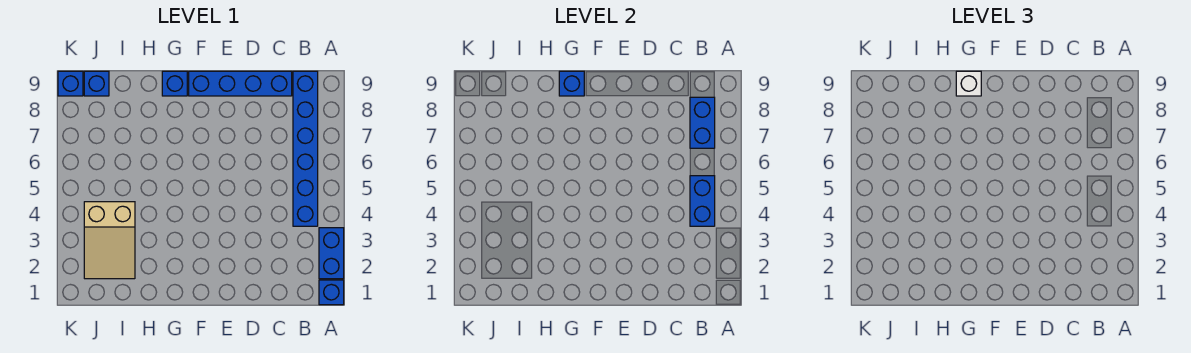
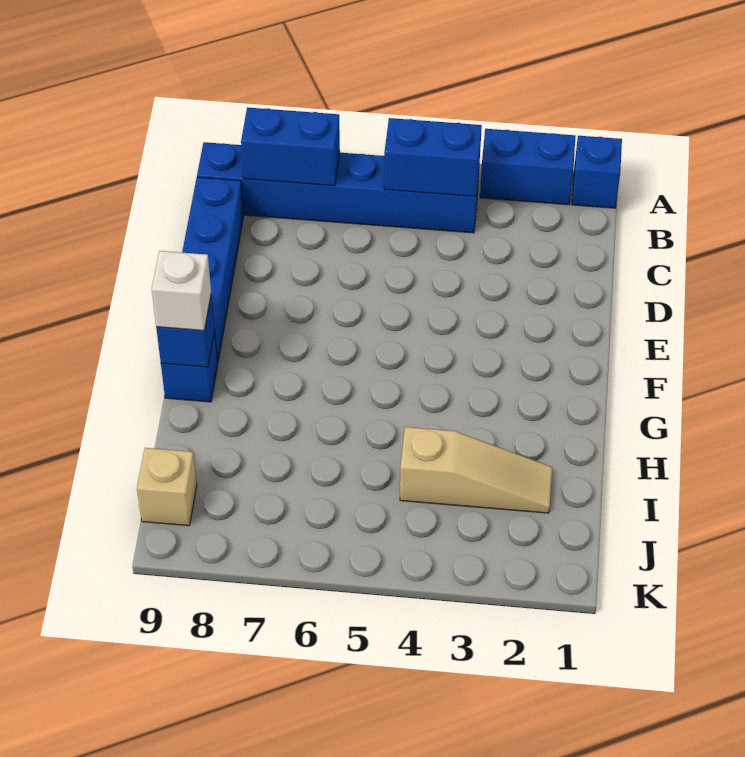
tan slope I2:J4 level 1 top 4 -> tan slope I2:I4 level 1 top 4
blue brick J9 level 1 -> tan brick J9 level 1
blue brick K9 level 1 -> none

